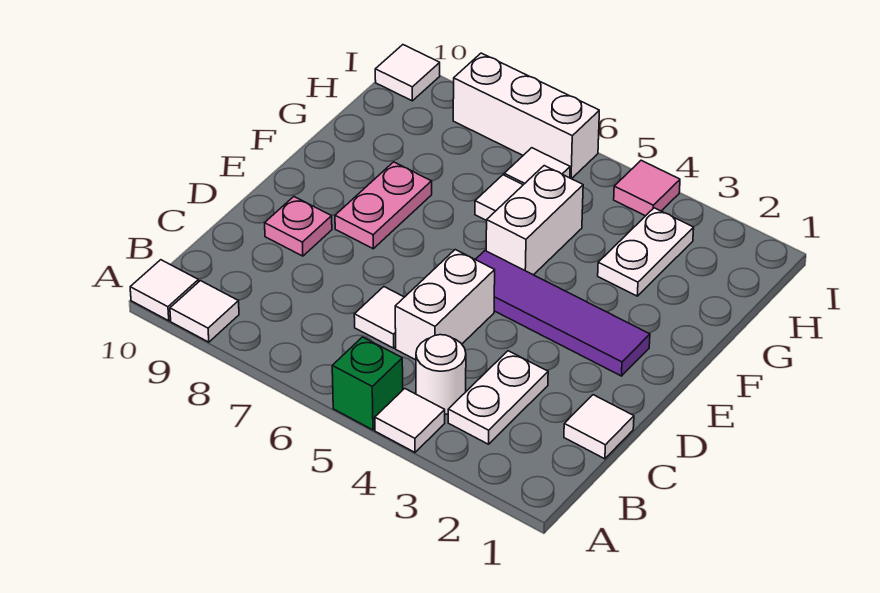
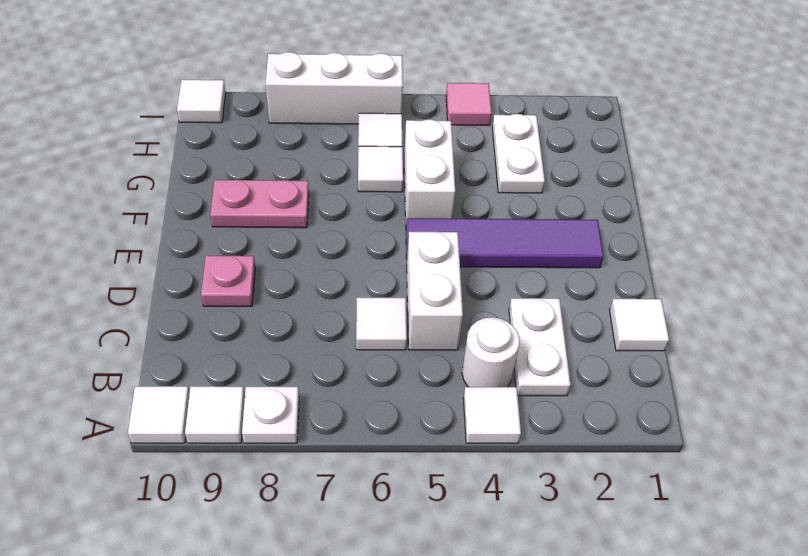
green brick A5 level 1 -> none
none -> white plate A8 level 1
pink plate E8:F8 level 1 -> pink plate F8:F9 level 1

